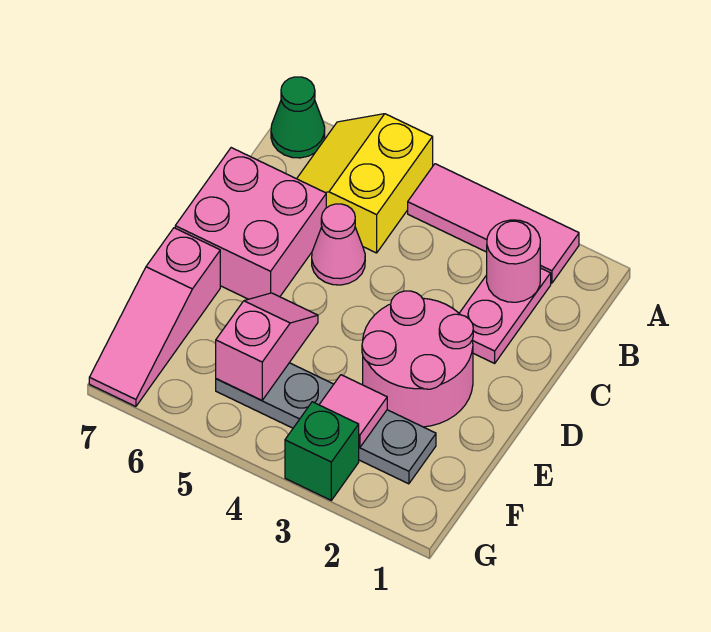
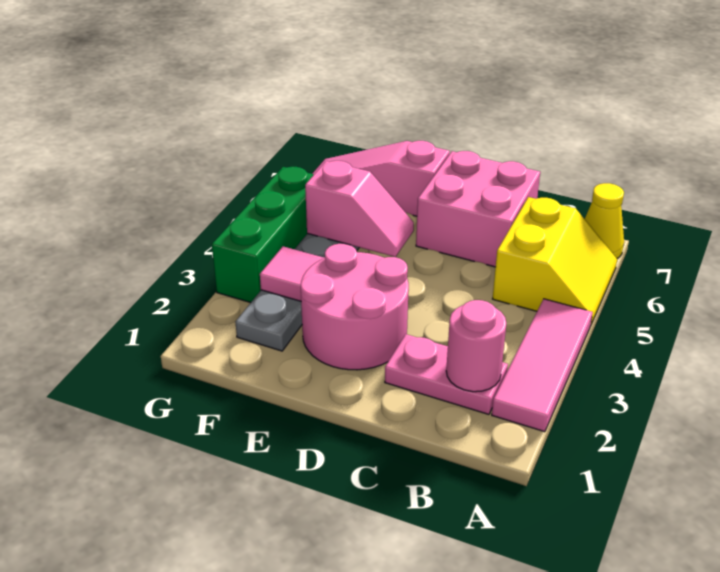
yellow slope A5:B6 level 1 top 5 -> yellow slope A5:B6 level 1 top B
green cone A7 level 1 -> yellow cone A7 level 1
pink cone C5 level 1 -> none
green brick G3 level 1 -> green brick G3:G5 level 1

